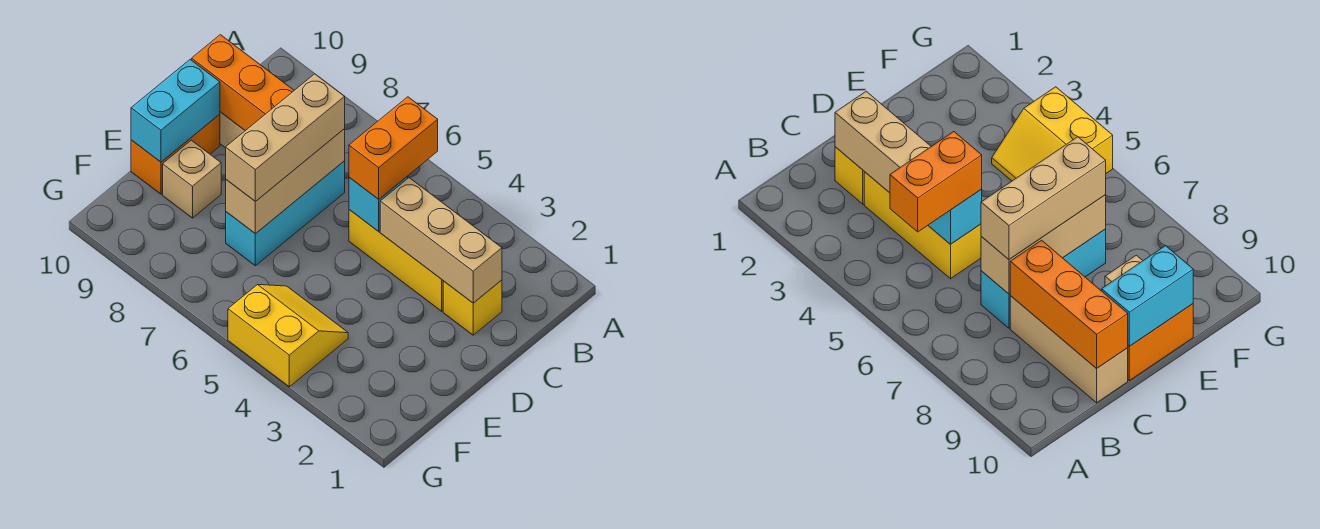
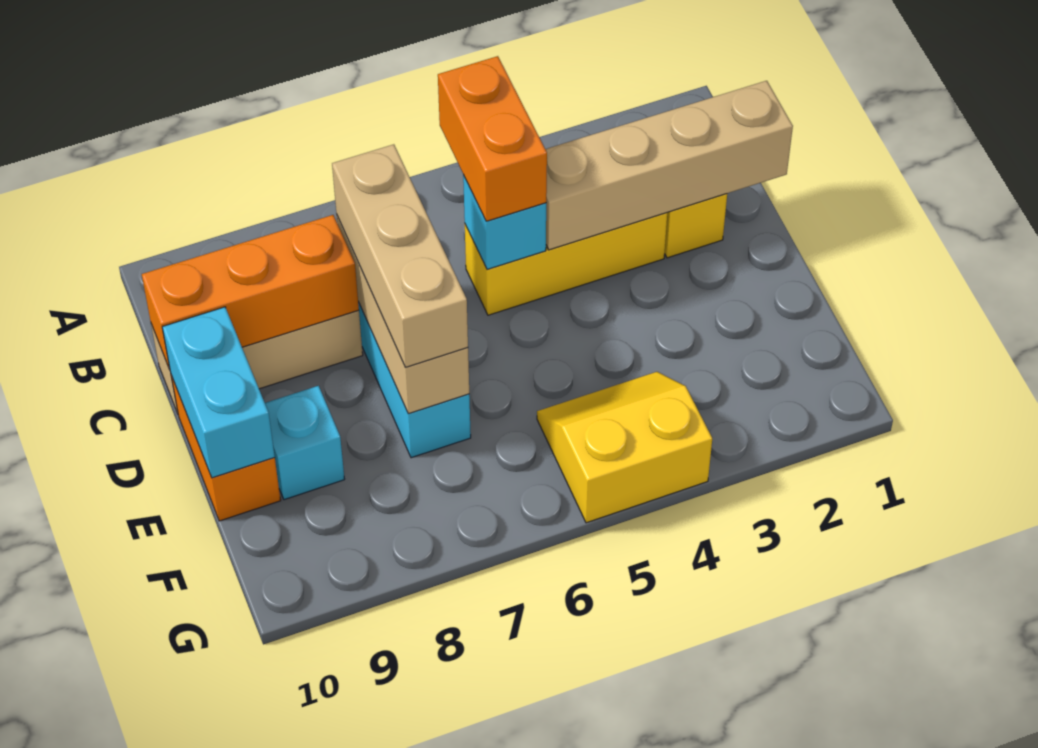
tan brick C2:C4 level 2 -> tan brick C1:C4 level 2
tan brick E9 level 1 -> cyan brick E9 level 1

